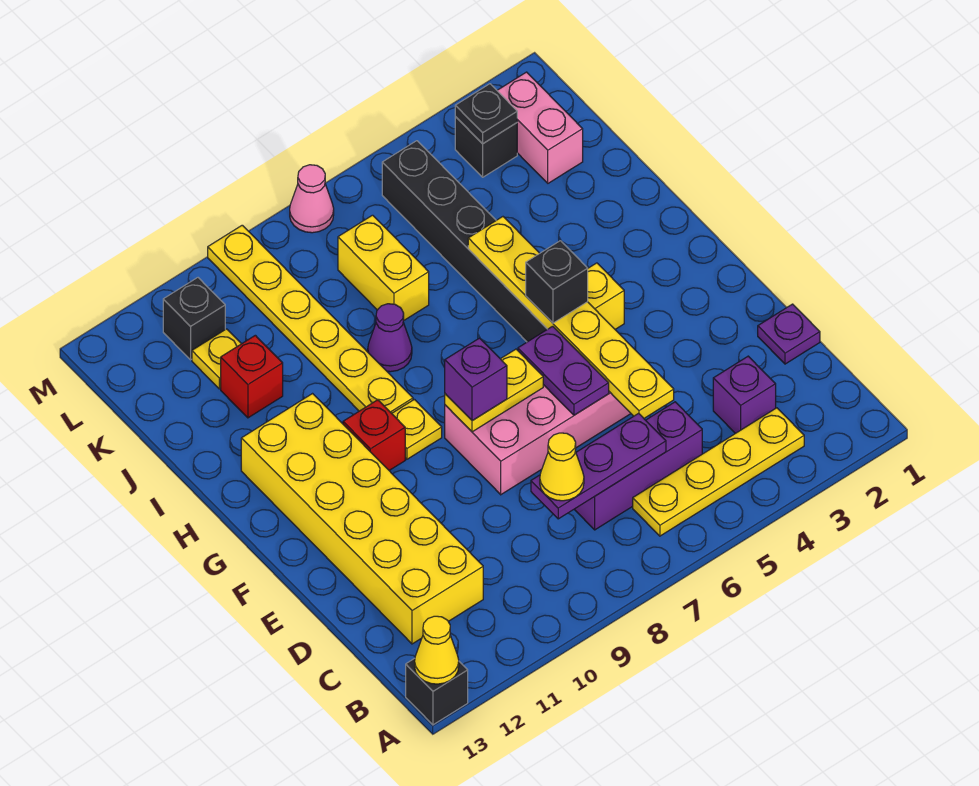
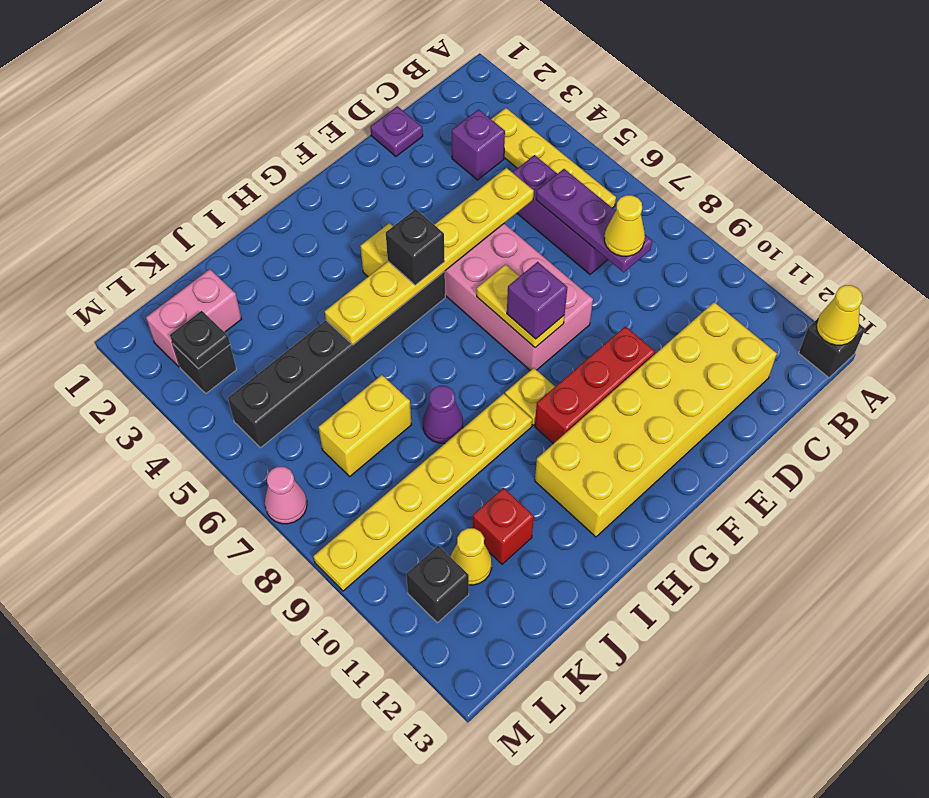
purple plate E6:F6 level 2 -> none
red brick G10 level 1 -> red brick E10:G10 level 1
yellow plate K11 level 1 -> yellow cone K11 level 1

